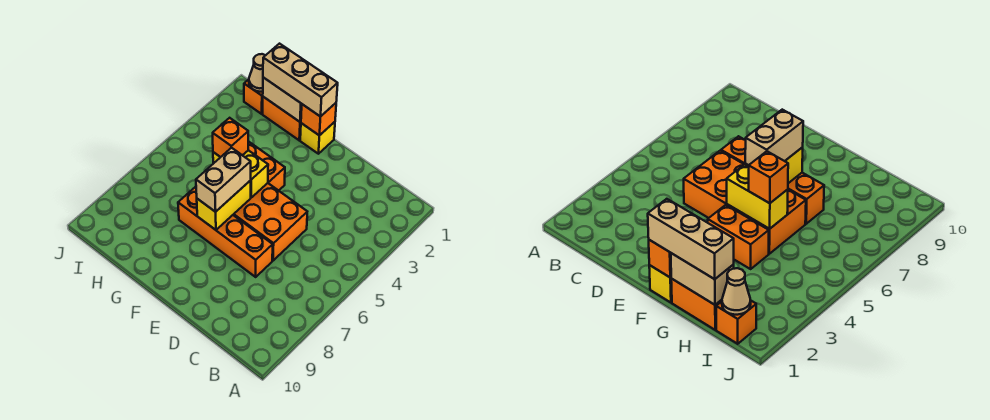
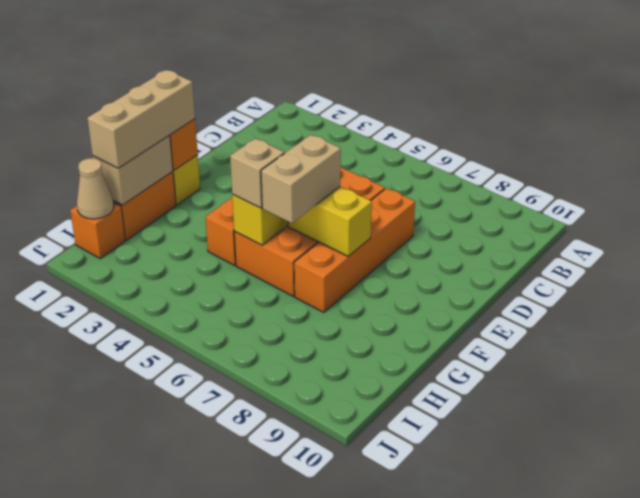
tan brick F6:F7 level 3 -> tan brick F6:G6 level 3
orange brick G5 level 3 -> tan brick G5 level 3

